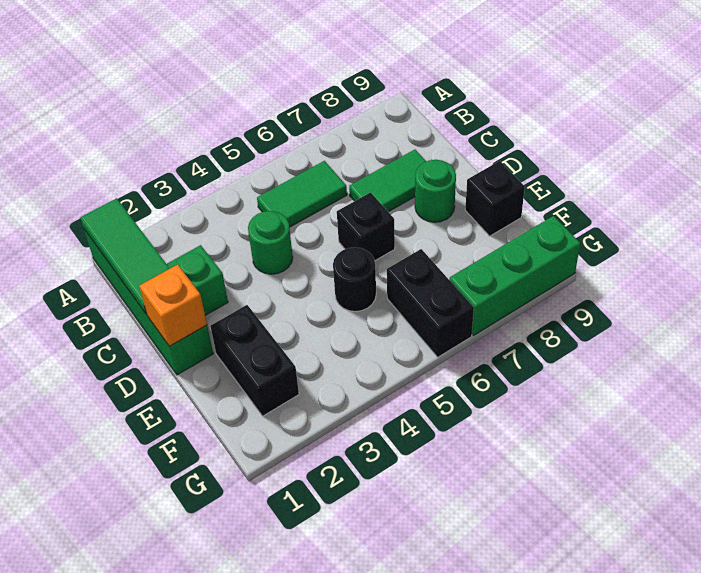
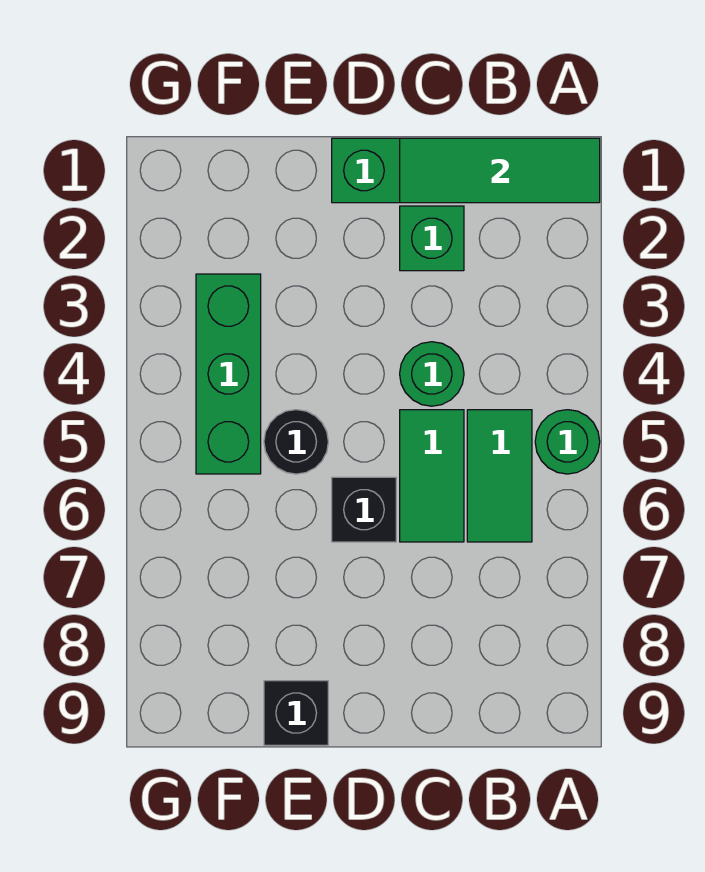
green tile C7:C8 level 1 -> green tile C5:C6 level 1
orange brick D1 level 2 -> none
green round brick D8 level 1 -> green round brick A5 level 1
black brick E2:F2 level 1 -> none
black brick F6:G6 level 1 -> none
green brick G7:G9 level 1 -> green brick F3:F5 level 1

